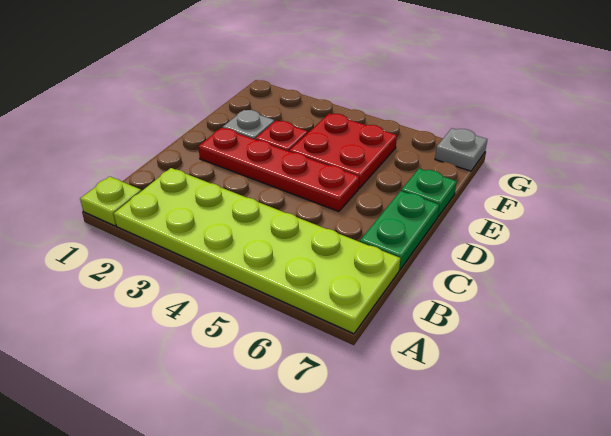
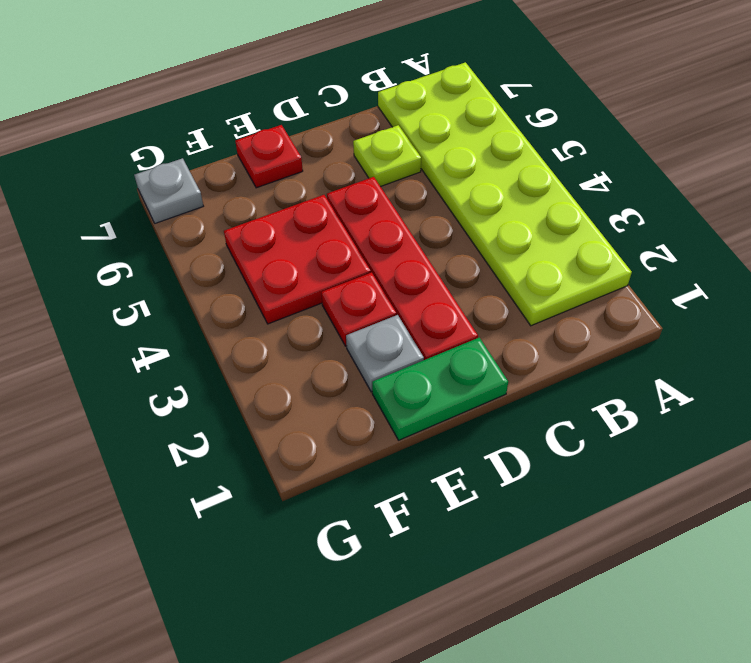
lime plate A1 level 1 -> lime plate C6 level 1
green plate C7:D7 level 1 -> green plate D1:E1 level 1
green plate E7 level 1 -> red plate E7 level 1

